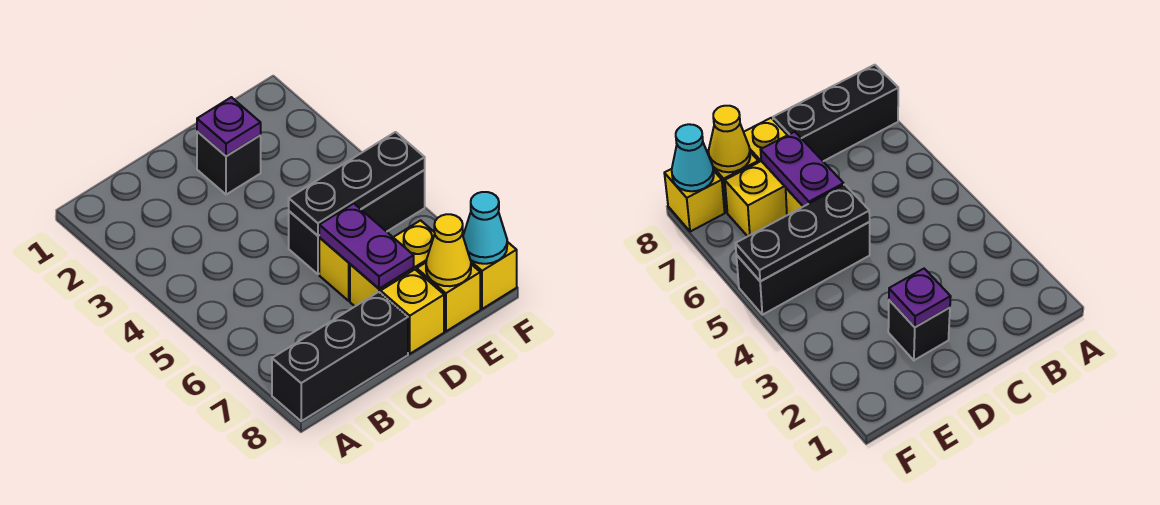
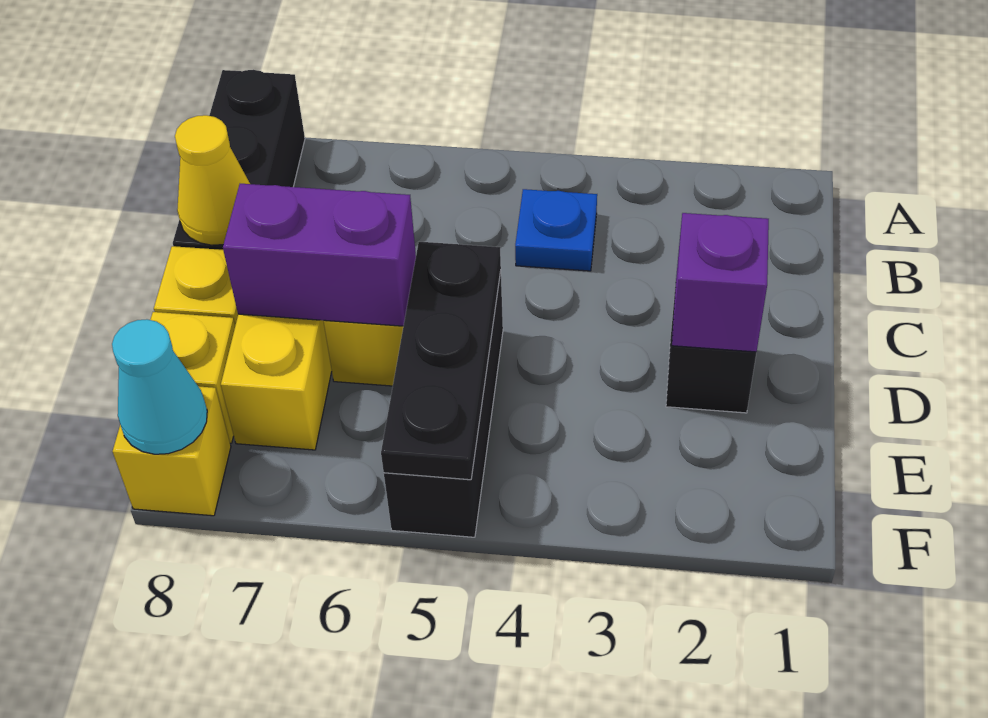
none -> blue plate B4 level 1
purple plate D2 level 2 -> purple brick D2 level 2
purple plate D6:D7 level 2 -> purple brick D6:D7 level 2
yellow cone E8 level 2 -> yellow cone C8 level 2

